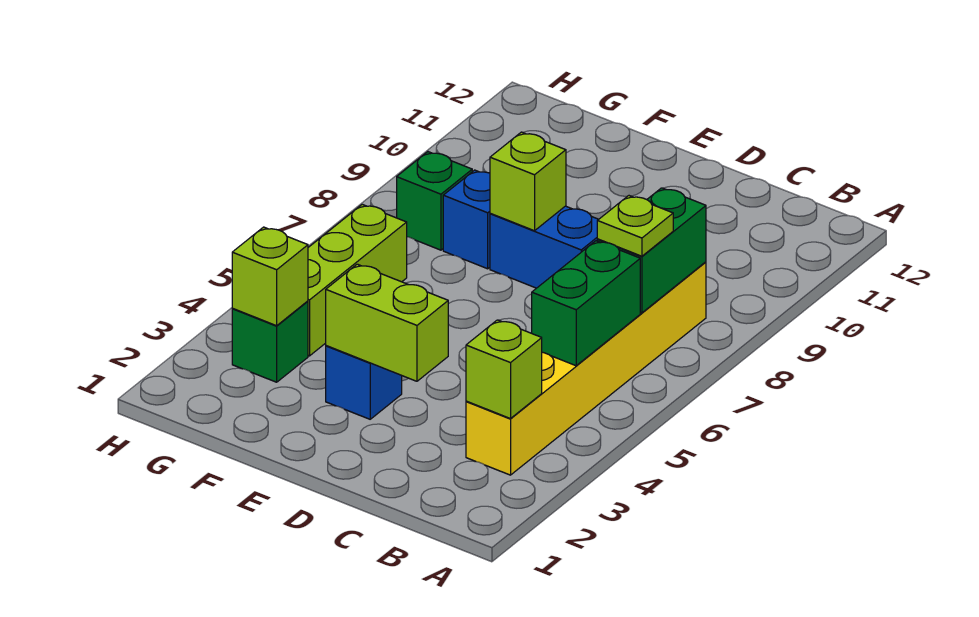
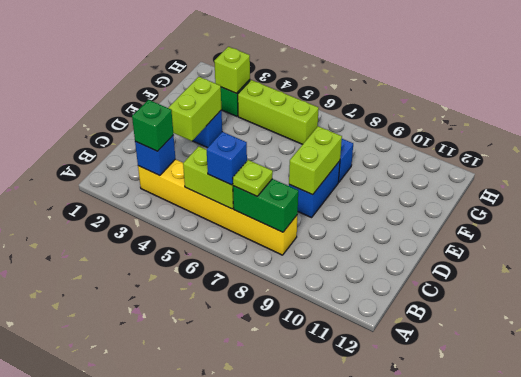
lime brick B3 level 2 -> blue brick B3 level 2
green brick B5:B6 level 2 -> lime brick B5:B6 level 2
none -> blue brick B6 level 3
lime brick E8 level 2 -> lime brick D8:E8 level 2
green brick G8 level 1 -> green brick B3 level 3

